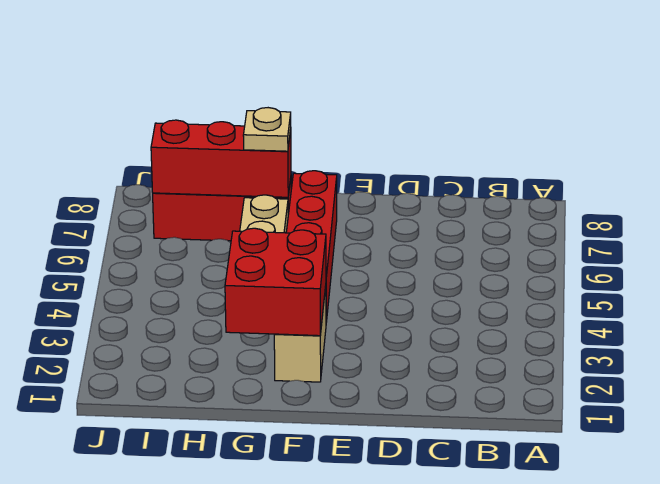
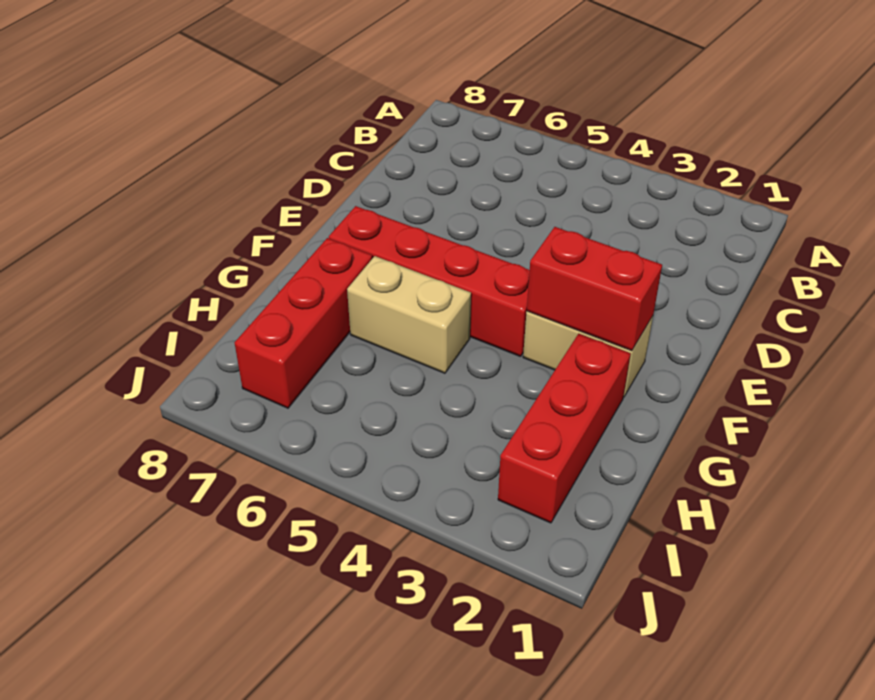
red brick F2:G3 level 2 -> red brick F2:F3 level 2
red brick G7:I7 level 2 -> red brick G2:I2 level 1
tan plate G7 level 3 -> none

